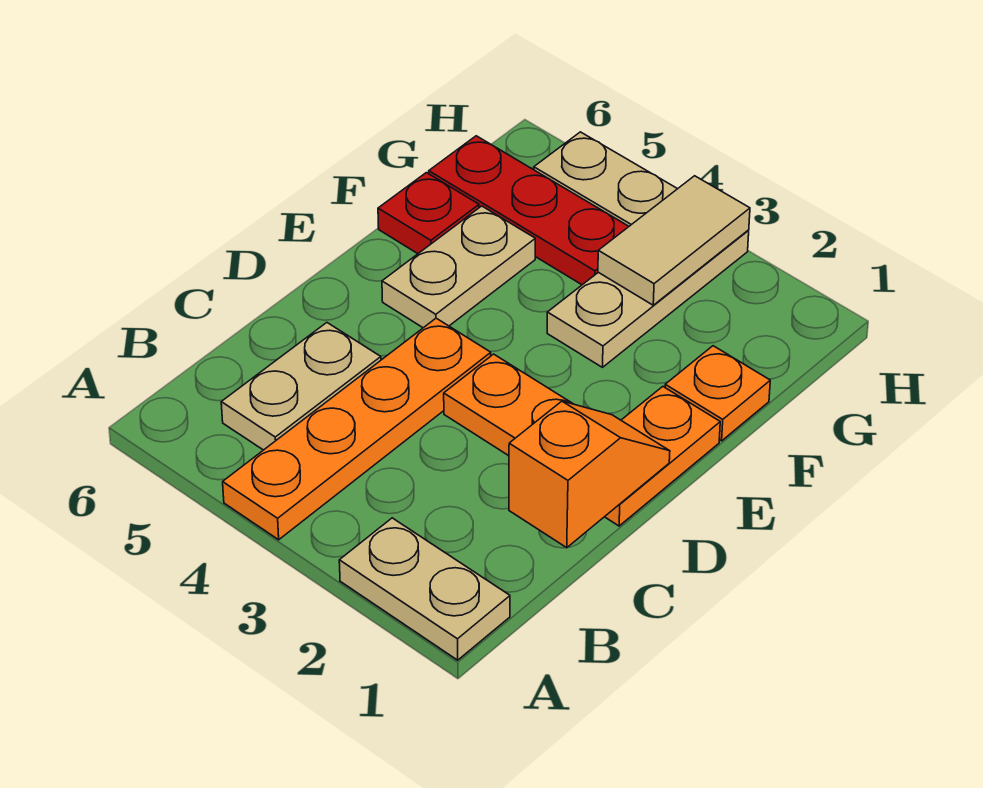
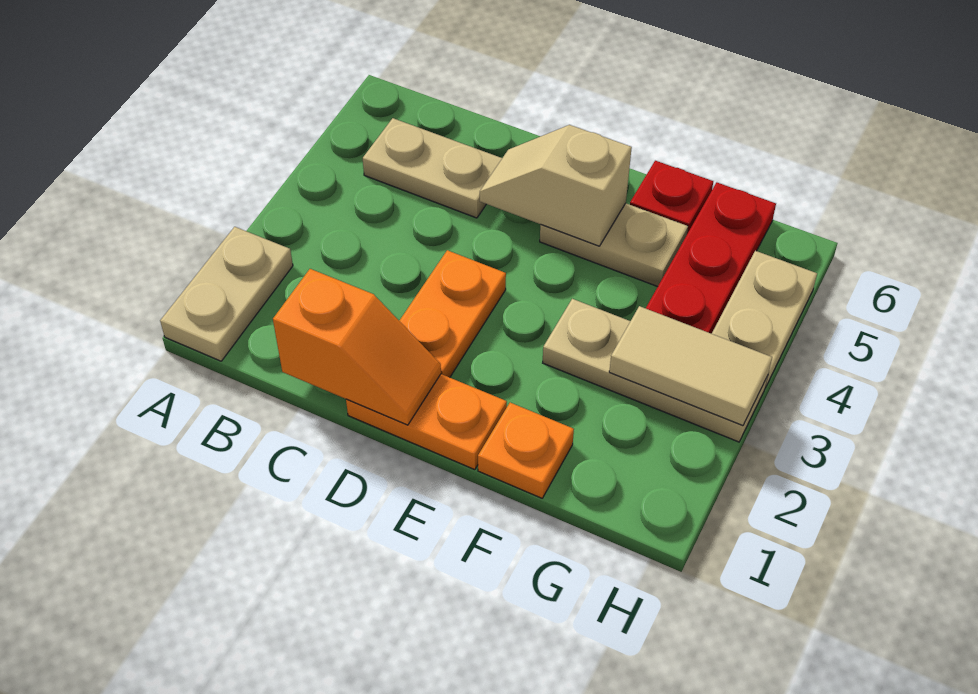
orange plate A4:D4 level 1 -> none
none -> tan slope D5:E5 level 2 top E

